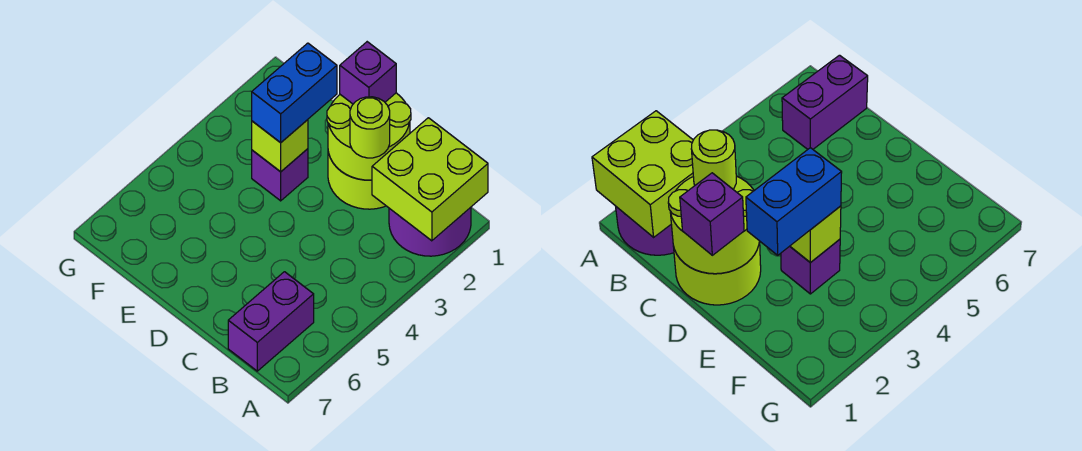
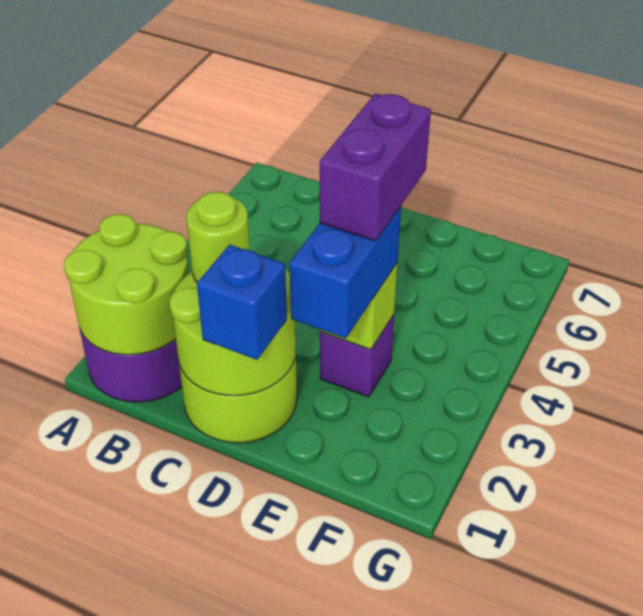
lime brick A1:B2 level 2 -> lime round brick A1:B2 level 2
purple brick B6:B7 level 1 -> purple brick E3:E4 level 4
purple brick D1 level 3 -> blue brick D1 level 3

